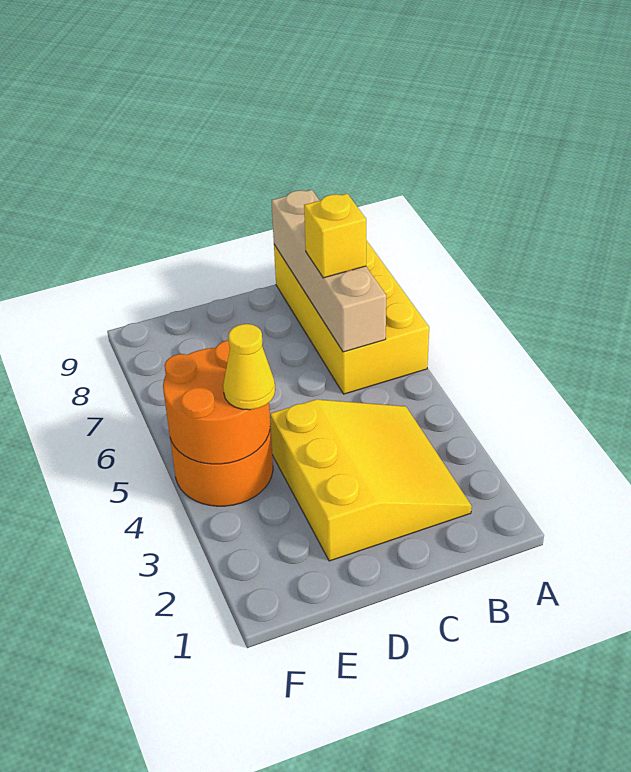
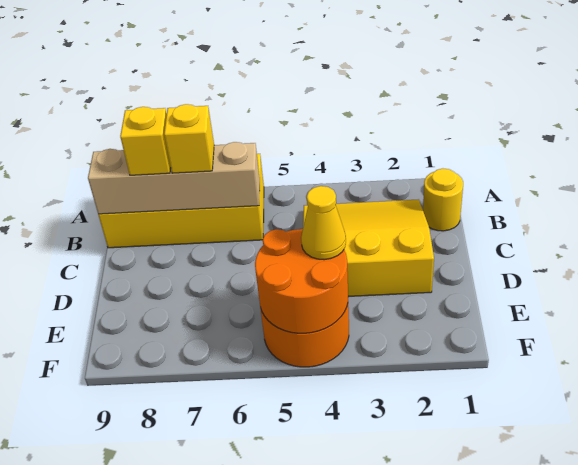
none -> yellow round brick B1 level 1
none -> yellow brick B8 level 3

